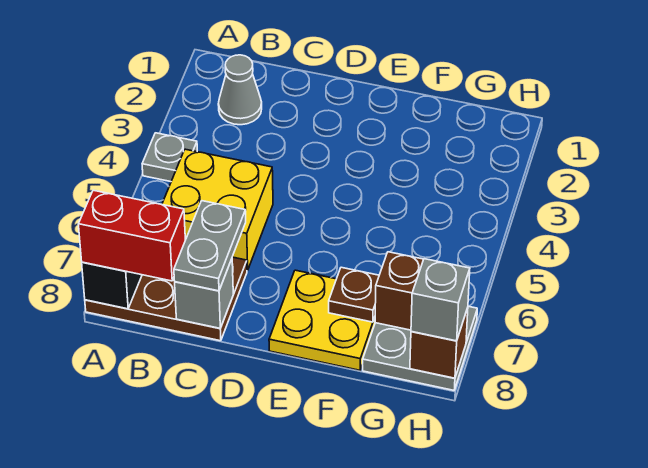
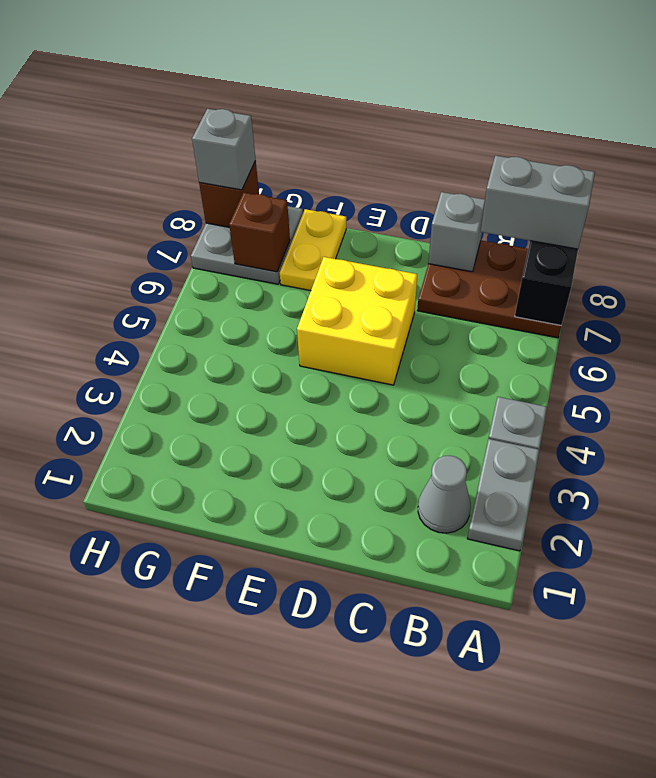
red brick A8:B8 level 3 -> grey brick A8:B8 level 3
yellow brick B5:C6 level 1 -> yellow brick D5:E6 level 1
grey plate C7:C8 level 3 -> grey plate A2:A3 level 1
yellow plate E7:F8 level 1 -> yellow plate F7:F8 level 1
brown plate F7 level 2 -> none

